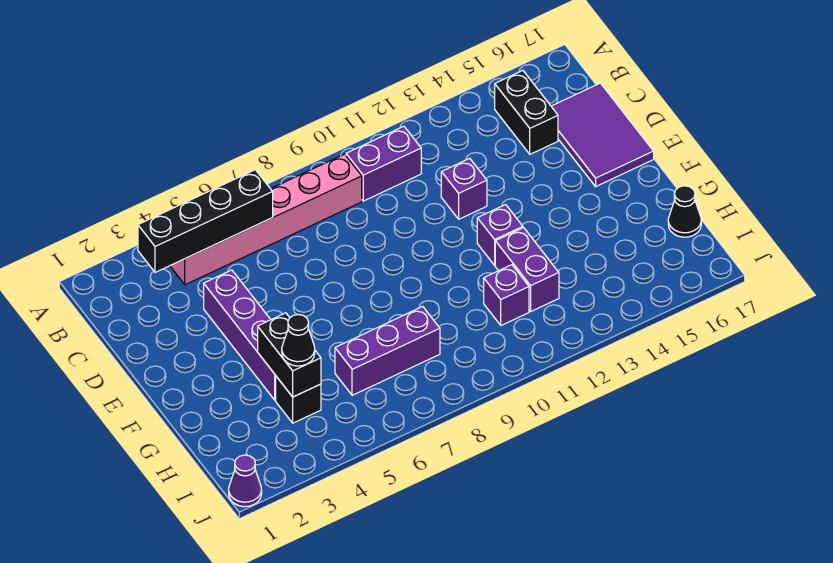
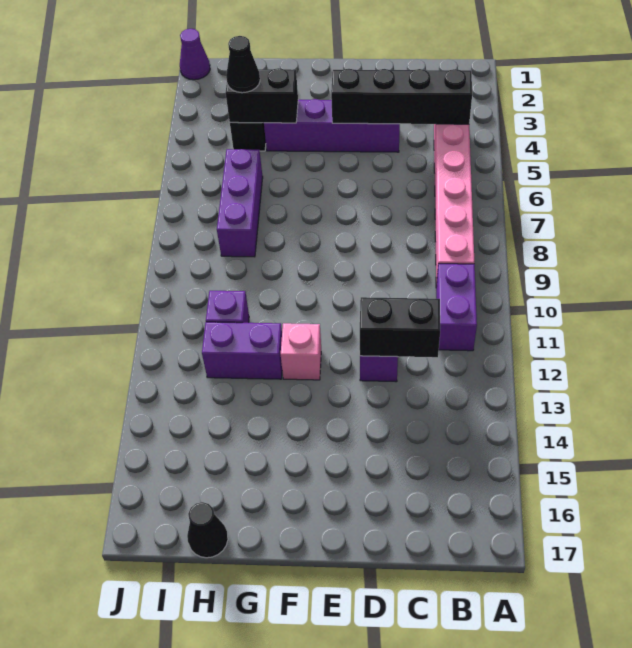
black brick B3:B6 level 2 -> black brick B4:E4 level 2
black brick B15:C15 level 1 -> black brick C12:D12 level 2
purple tile C16:E17 level 1 -> none
purple brick F12 level 1 -> pink brick F12 level 1

